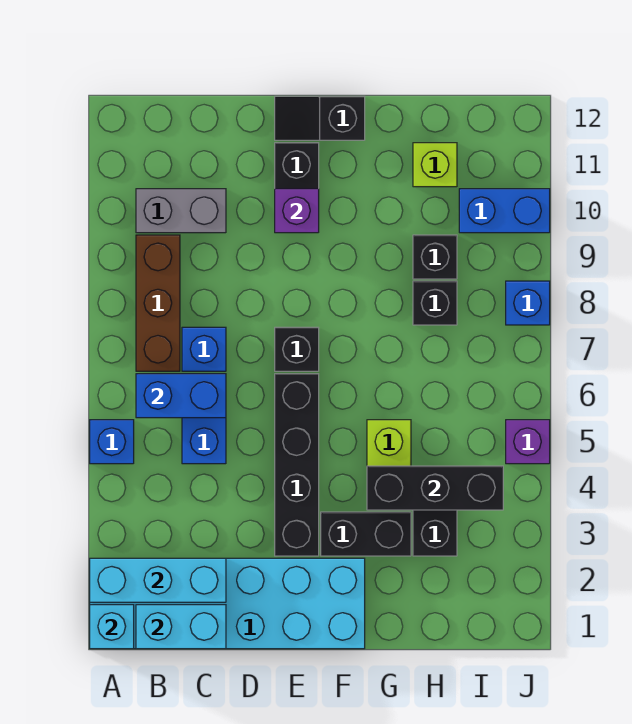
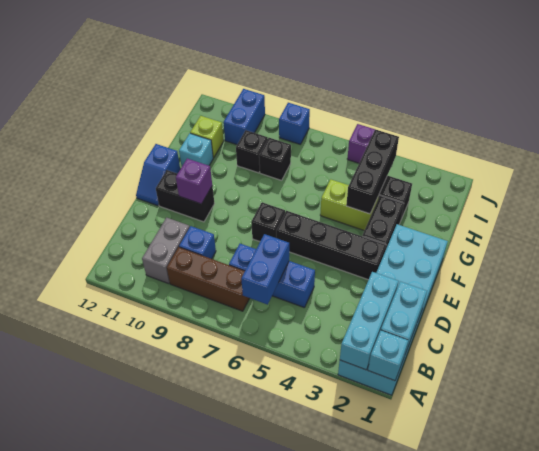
blue brick A5 level 1 -> blue brick C9 level 1
black slope E12:F12 level 1 top F -> blue slope E12:F12 level 1 top F
none -> cyan brick G11 level 1

